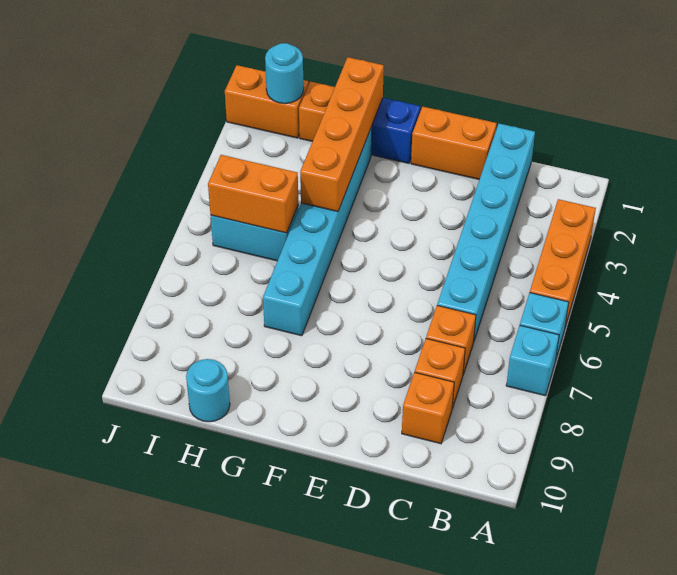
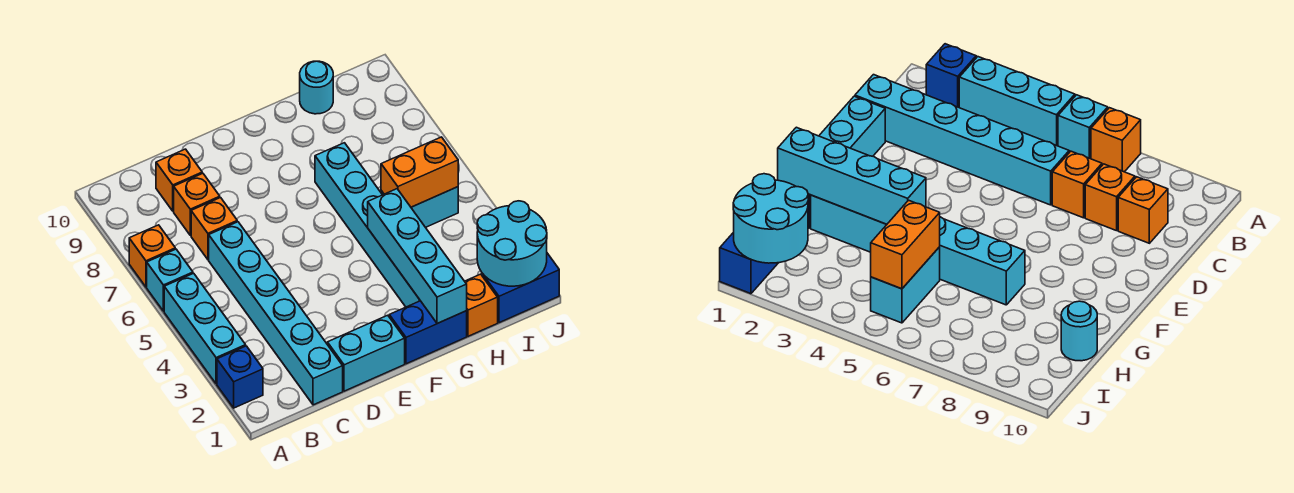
none -> blue brick A2 level 1
orange brick A3:A5 level 1 -> cyan brick A3:A5 level 1
cyan brick A7 level 1 -> orange brick A7 level 1
orange brick D1:E1 level 1 -> cyan brick D1:E1 level 1
orange brick G1:G4 level 2 -> cyan brick G1:G4 level 2
orange brick I1:J1 level 1 -> blue brick I1:J1 level 1
cyan round brick I1 level 2 -> cyan round brick I1:J2 level 2

